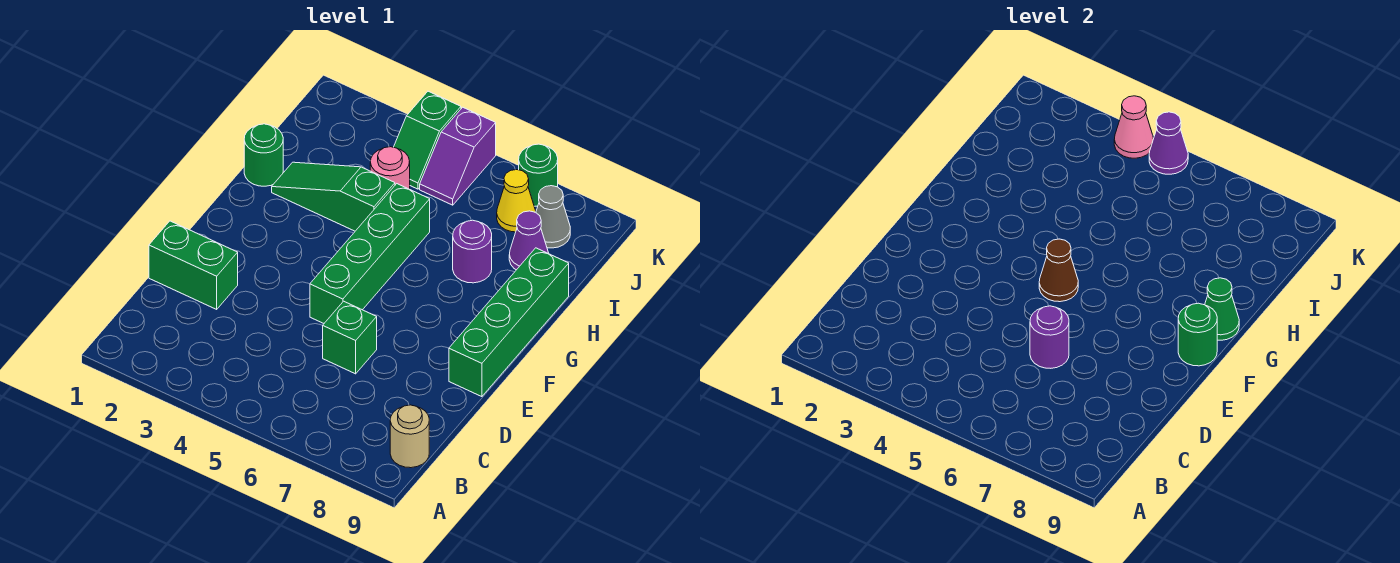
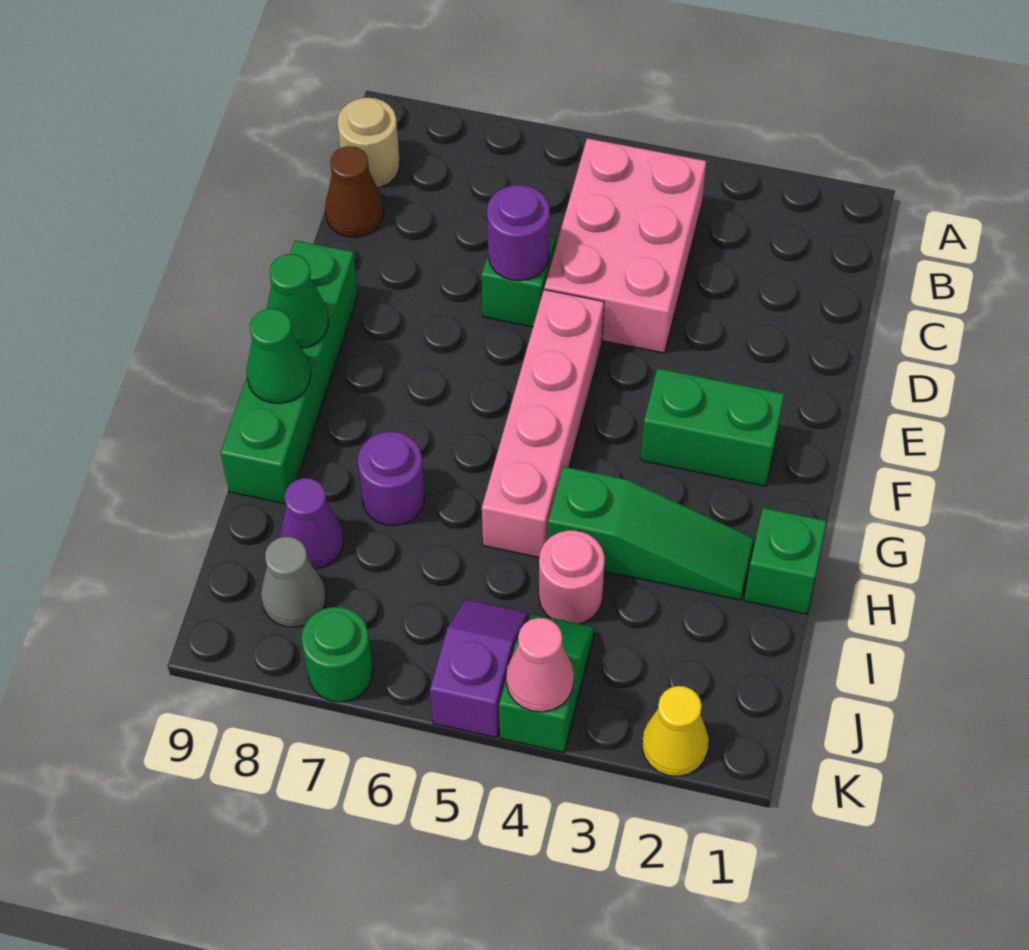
none -> pink brick B4:D5 level 1
green brick D1:D2 level 1 -> green brick F2:F3 level 1
green brick E5:H5 level 1 -> pink brick E5:H5 level 1
brown cone F5 level 2 -> brown cone C9 level 1
green round brick F9 level 2 -> green cone F9 level 2
green round brick H1 level 1 -> green brick H1 level 1
yellow cone J7 level 1 -> yellow cone K2 level 1
purple cone K5 level 2 -> none

